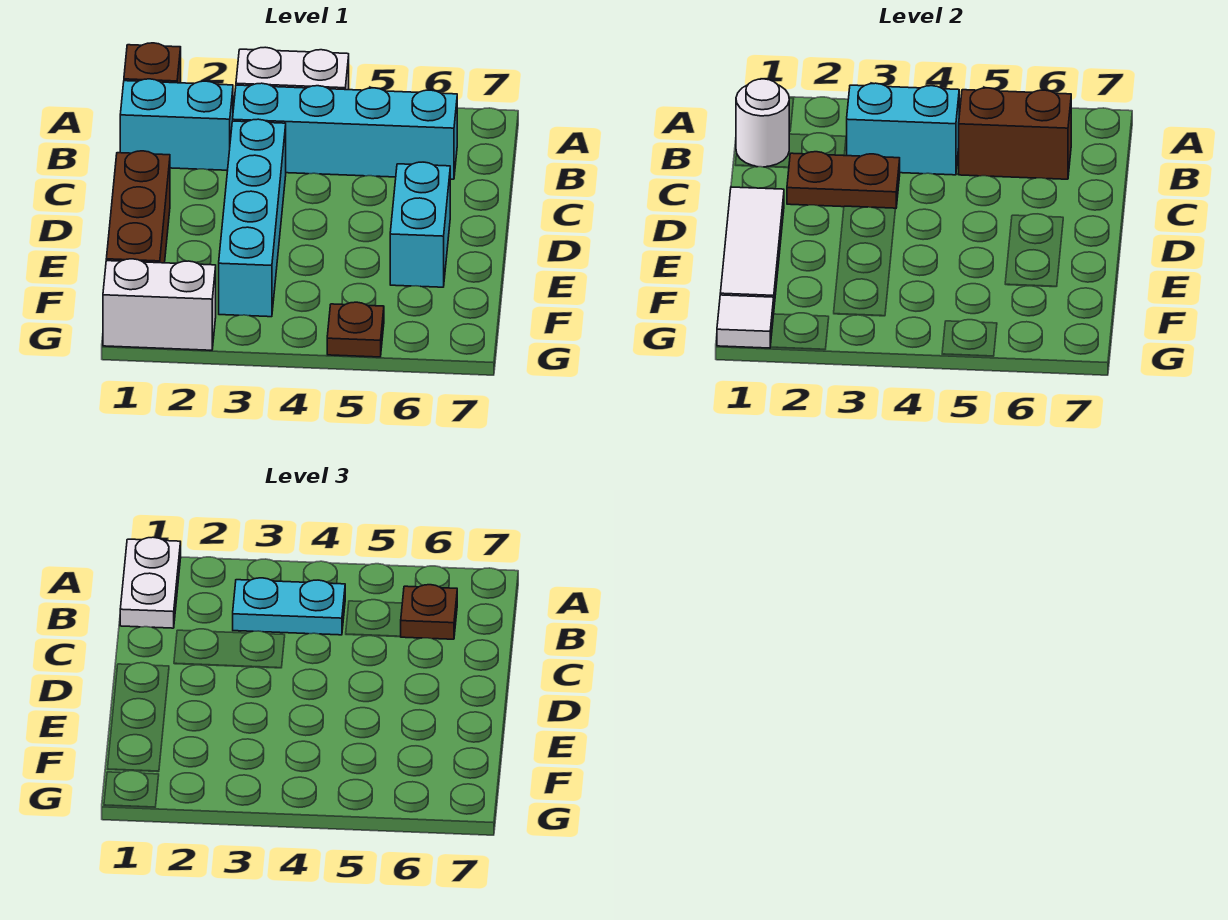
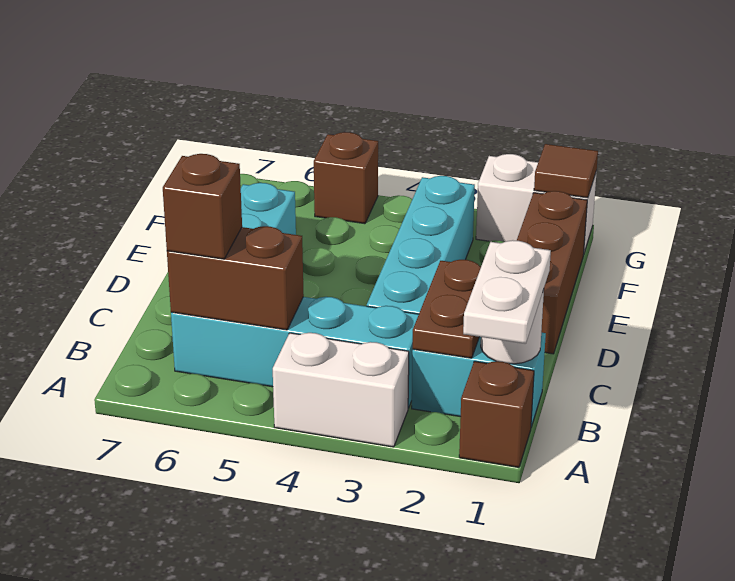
cyan brick B3:B4 level 2 -> none
cyan plate B3:B4 level 3 -> none
brown plate B6 level 3 -> brown brick B6 level 3
brown plate C2:C3 level 2 -> brown plate B2:C2 level 2
white tile D1:F1 level 2 -> none
white tile G1 level 2 -> brown tile G1 level 2
brown plate G5 level 1 -> brown brick G5 level 1

